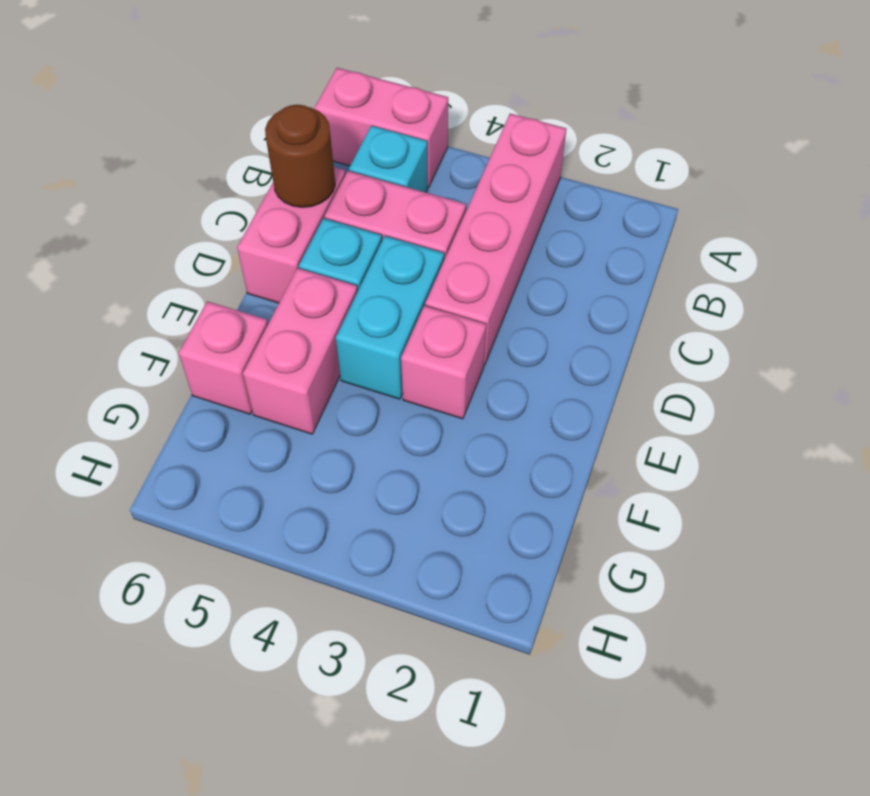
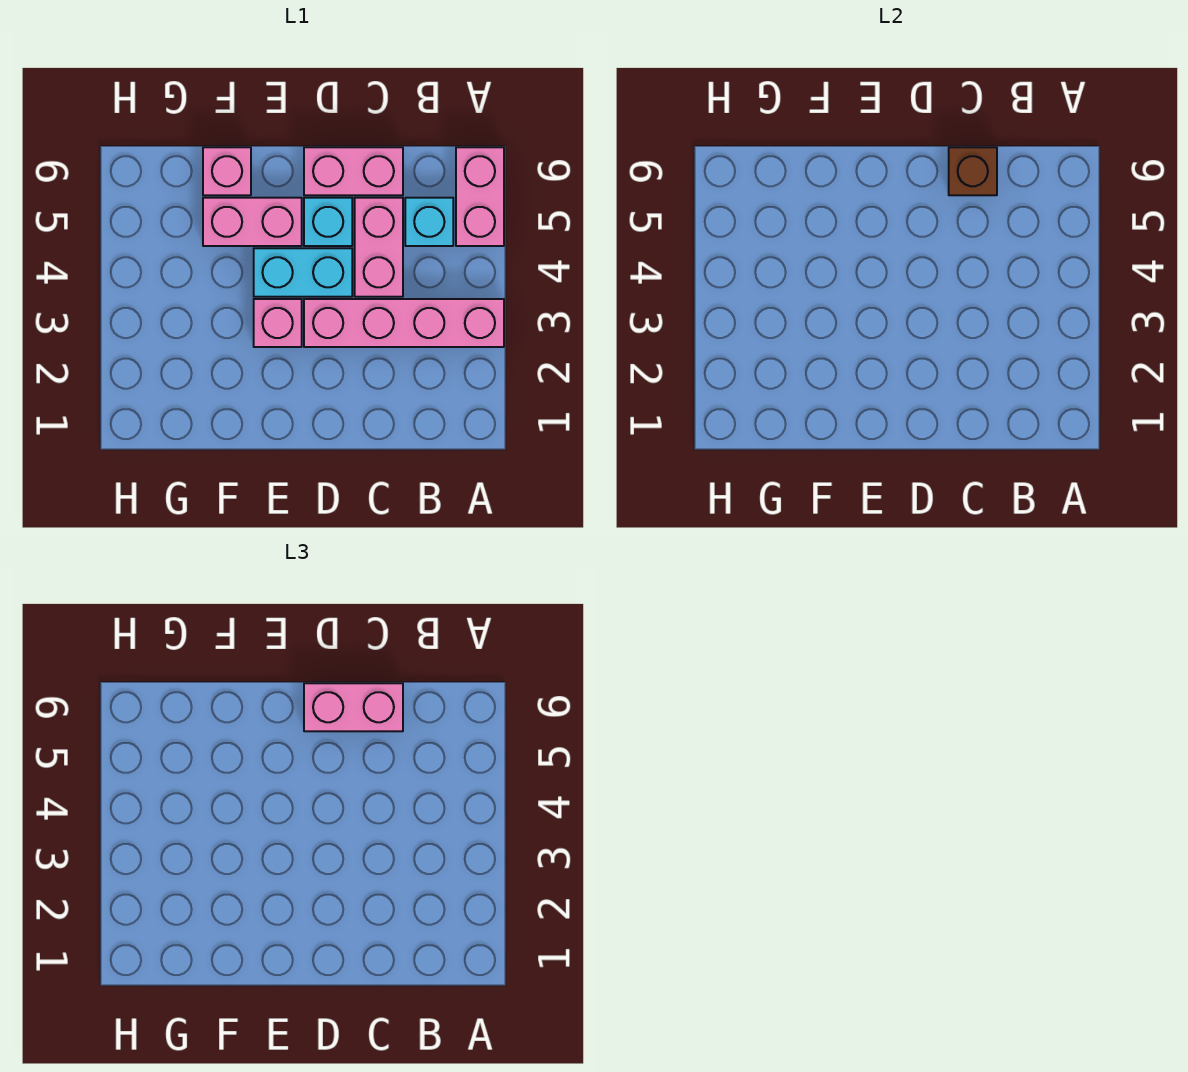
brown round brick C6 level 2 -> brown brick C6 level 2
none -> pink brick C6:D6 level 3

